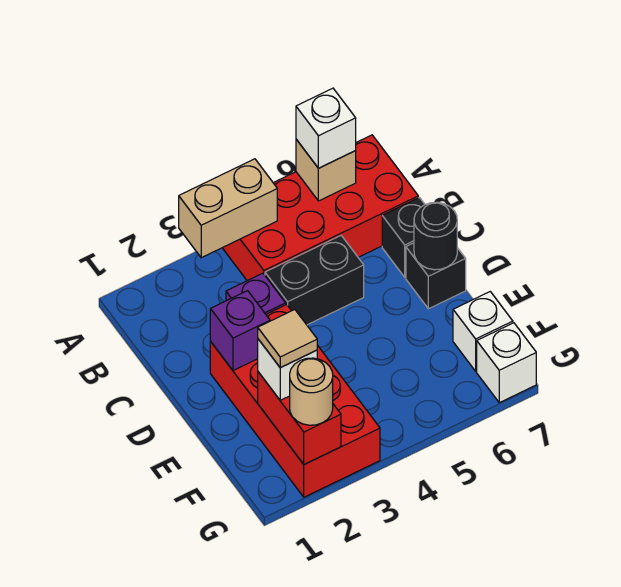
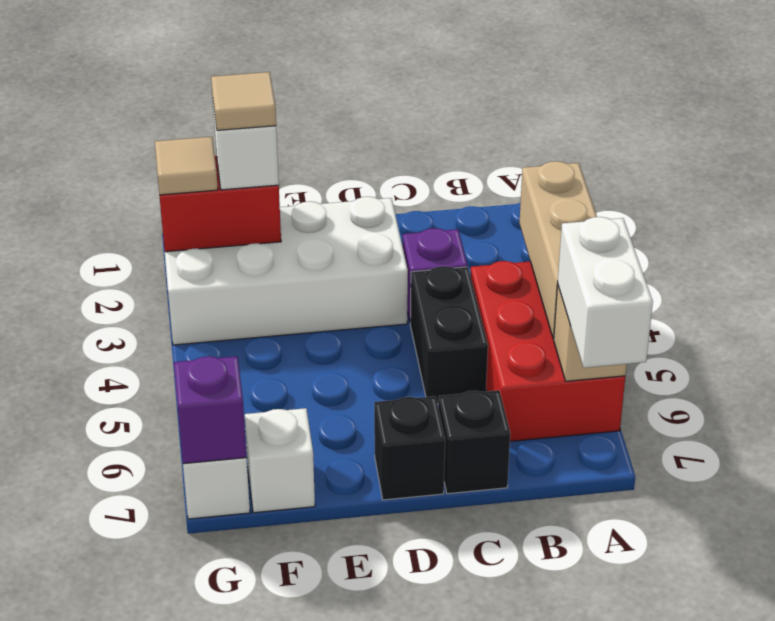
tan brick A3:A4 level 2 -> tan brick A3:A5 level 2
red brick A4:B7 level 1 -> red brick A4:B6 level 1
white brick A6 level 3 -> white brick A6:A7 level 3
red brick D2:G3 level 1 -> white brick D2:G3 level 1
purple brick D2 level 2 -> purple brick G7 level 2
black round brick D7 level 2 -> none
tan round brick G2 level 3 -> tan tile G2 level 3

